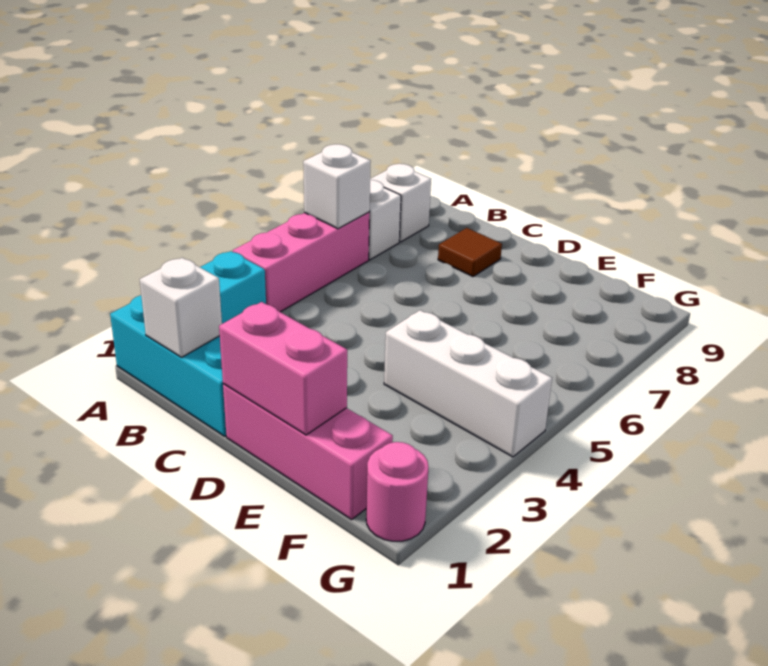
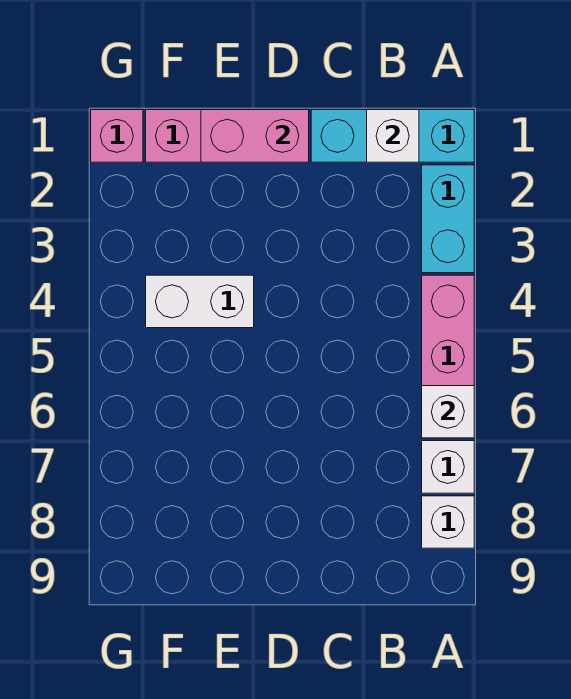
brown tile C8 level 1 -> none
white brick E4:G4 level 1 -> white brick E4:F4 level 1
pink round brick G1 level 1 -> pink brick G1 level 1

